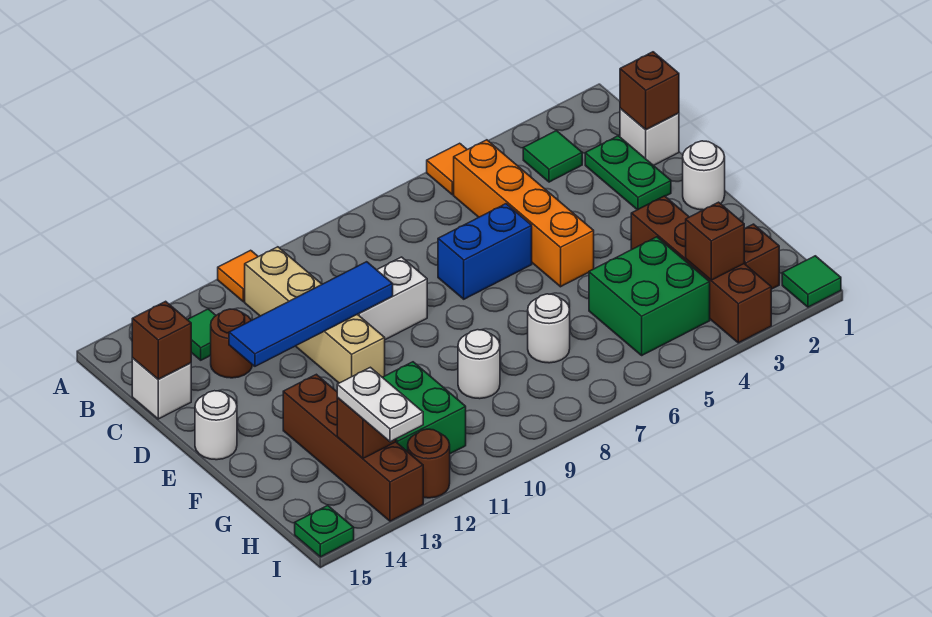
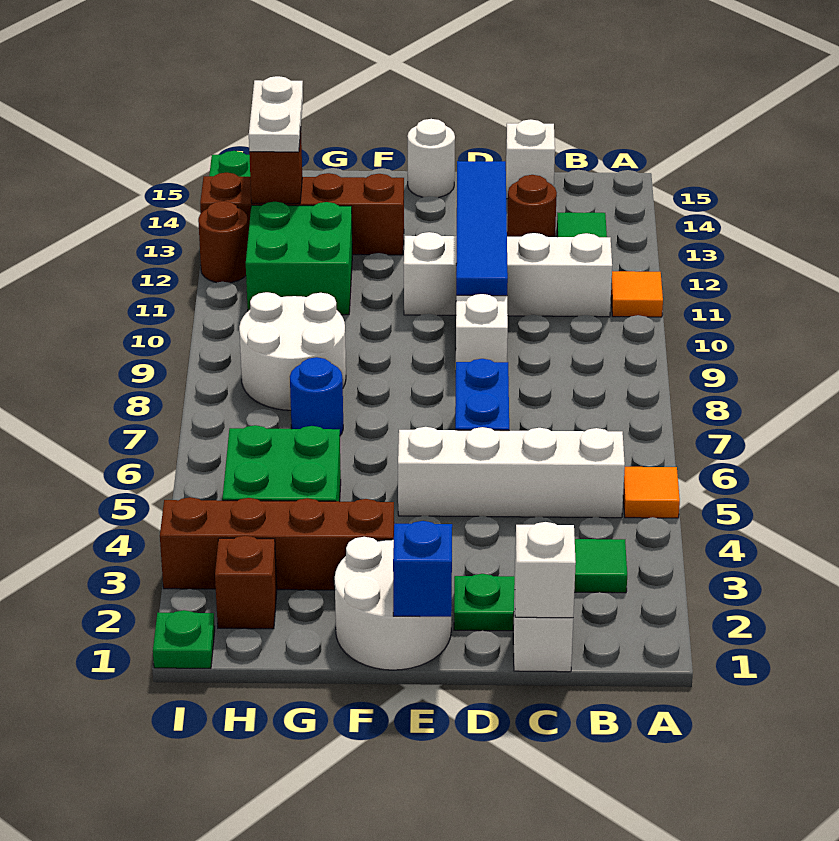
orange brick B5:E5 level 1 -> white brick B5:E5 level 1
tan brick B11:E11 level 1 -> white brick B11:E11 level 1
brown brick C1 level 2 -> white brick C1 level 2
brown brick C15 level 2 -> none
white round brick E1 level 1 -> white round brick E1:F2 level 1
none -> blue brick E1 level 2
white round brick G7 level 1 -> blue round brick G7 level 1
white round brick G9 level 1 -> white round brick G8:H9 level 1
brown brick H3 level 2 -> none
white plate H13:I13 level 3 -> white plate H13:H14 level 3
green tile I1 level 1 -> green plate I1 level 1

